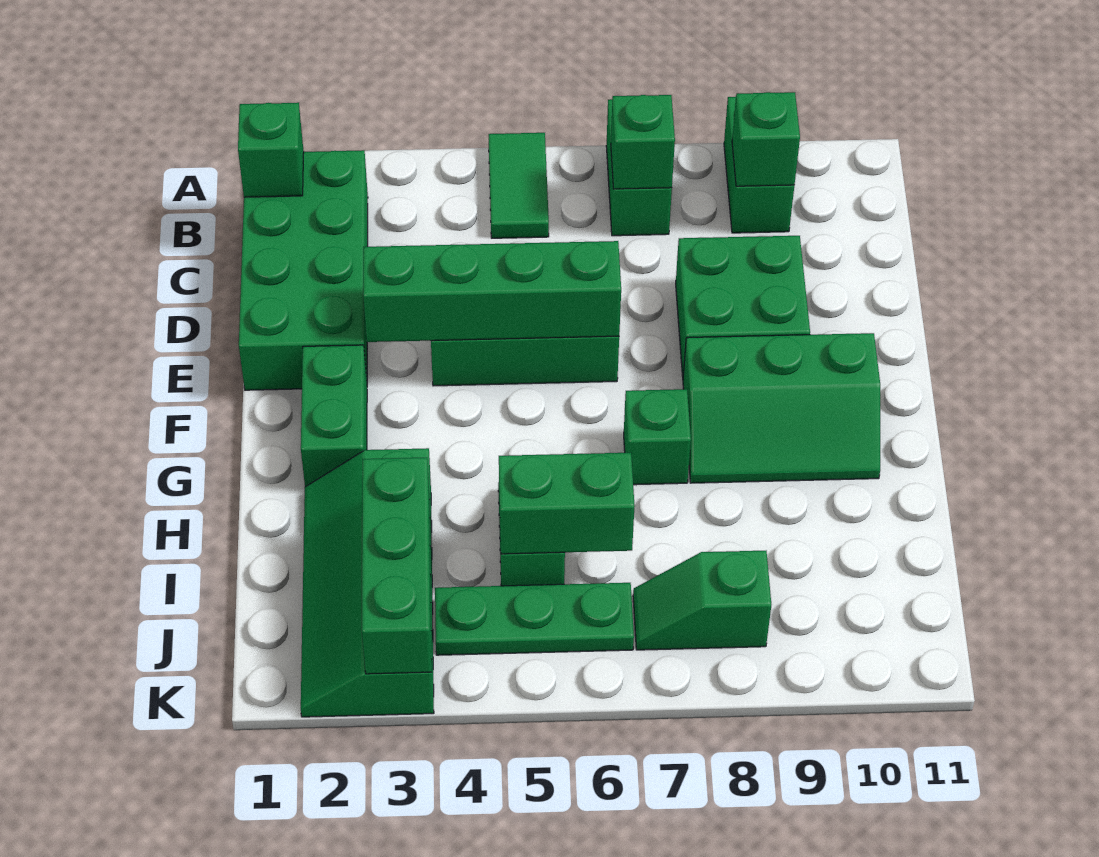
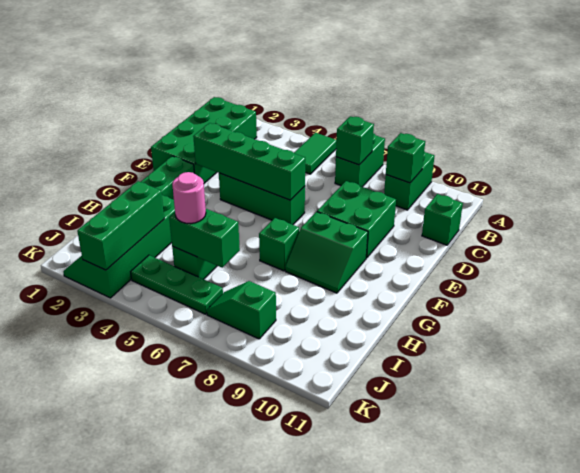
green brick B1 level 2 -> green brick C11 level 1
green slope F8:G10 level 1 top F -> green slope F8:G9 level 1 top F
none -> pink round brick I5 level 3

